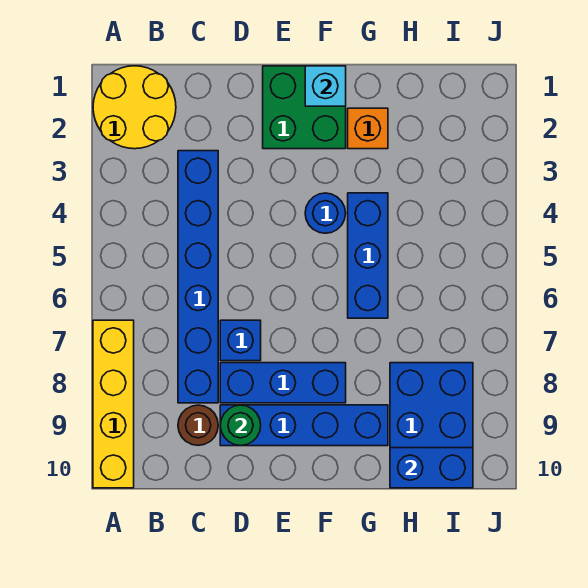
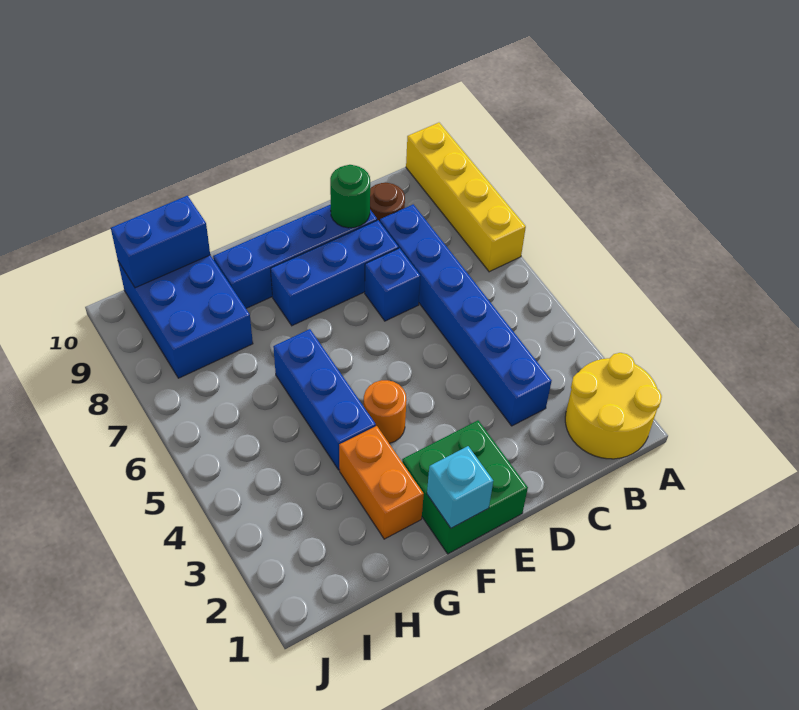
blue round brick F4 level 1 -> orange round brick F4 level 1
orange brick G2 level 1 -> orange brick G2:G3 level 1

